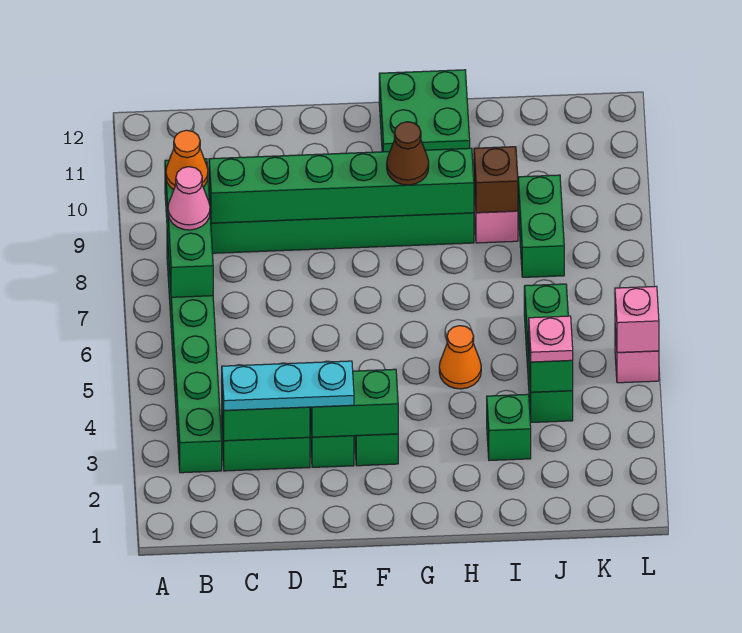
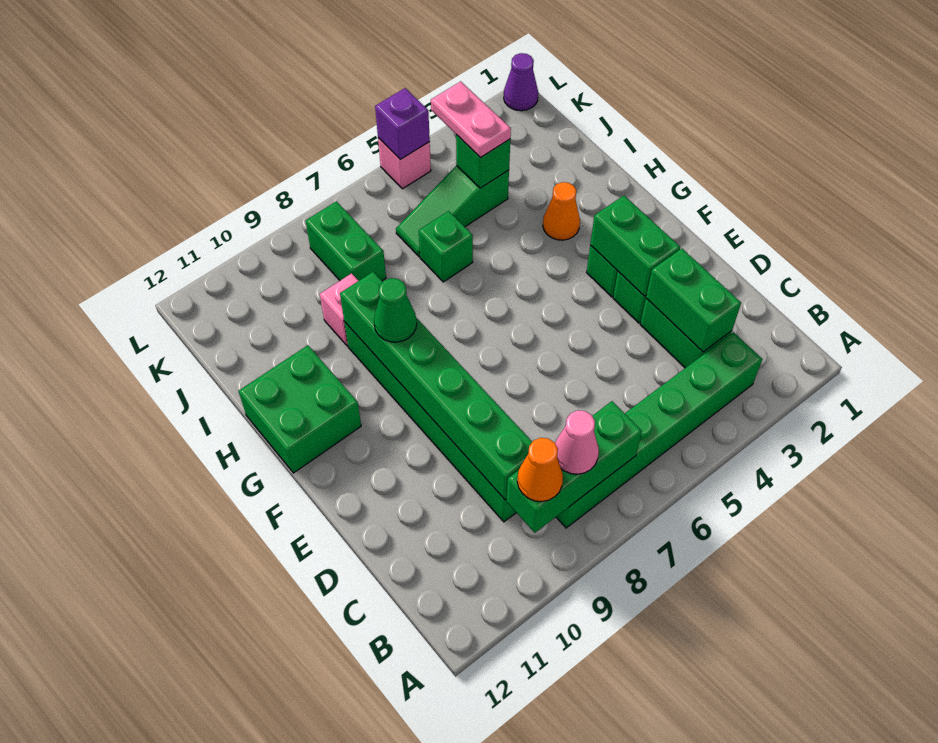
cyan plate C3:E3 level 3 -> none
brown cone G9 level 3 -> green cone G9 level 3
orange cone H5 level 1 -> orange cone H3 level 1
green brick I3 level 1 -> green brick I6 level 1
brown brick I9 level 2 -> none
green brick J4:J6 level 1 -> green slope J4:J6 level 1 top 4
pink plate J4 level 3 -> pink plate J4:K4 level 3
green brick J8:J9 level 1 -> green brick J8:K8 level 1
none -> purple cone L1 level 1
pink brick L5 level 2 -> purple brick L5 level 2

